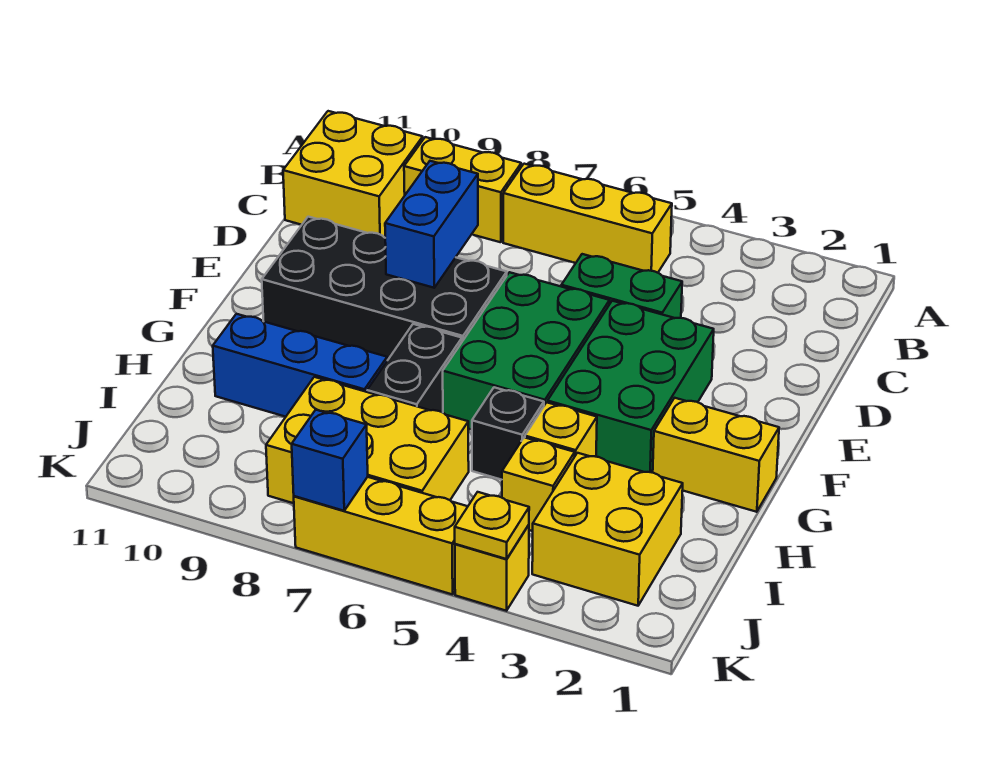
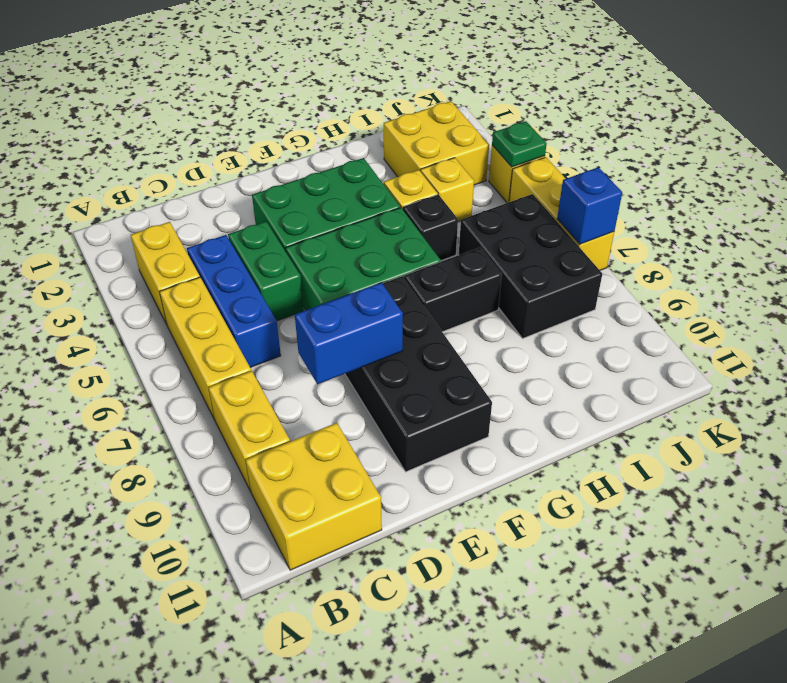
yellow brick G1:G2 level 1 -> yellow brick B3:B4 level 1
blue brick H8:H10 level 1 -> blue brick C4:C6 level 1
yellow brick I6:J8 level 1 -> black brick I6:J8 level 1
yellow plate K4 level 2 -> green plate K4 level 2

